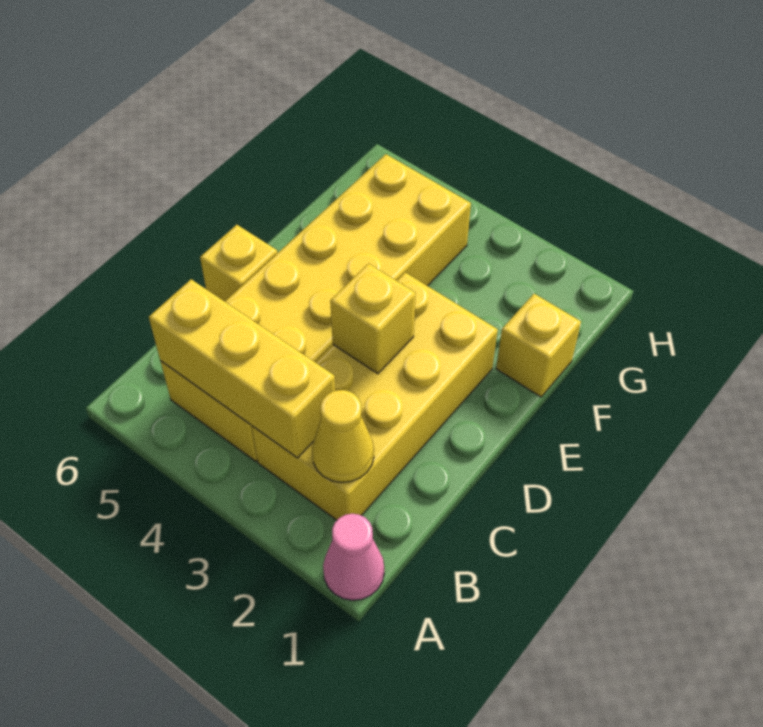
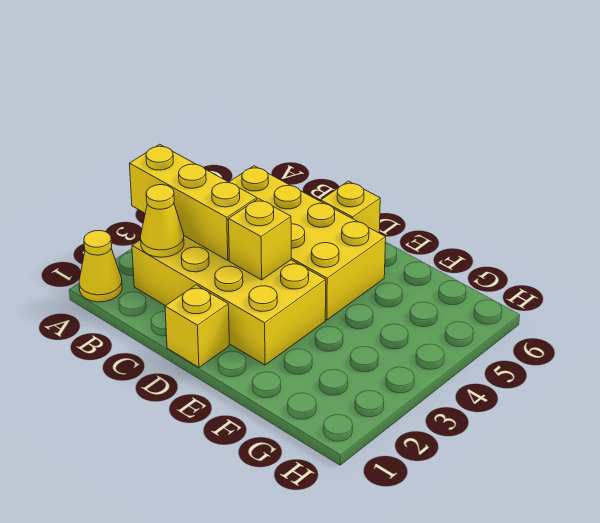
pink cone A1 level 1 -> yellow cone A1 level 1
yellow brick B3:B5 level 2 -> yellow brick A3:C3 level 2
yellow brick B4:G5 level 1 -> yellow brick B4:E5 level 1
yellow brick F1 level 1 -> yellow brick D1 level 1

